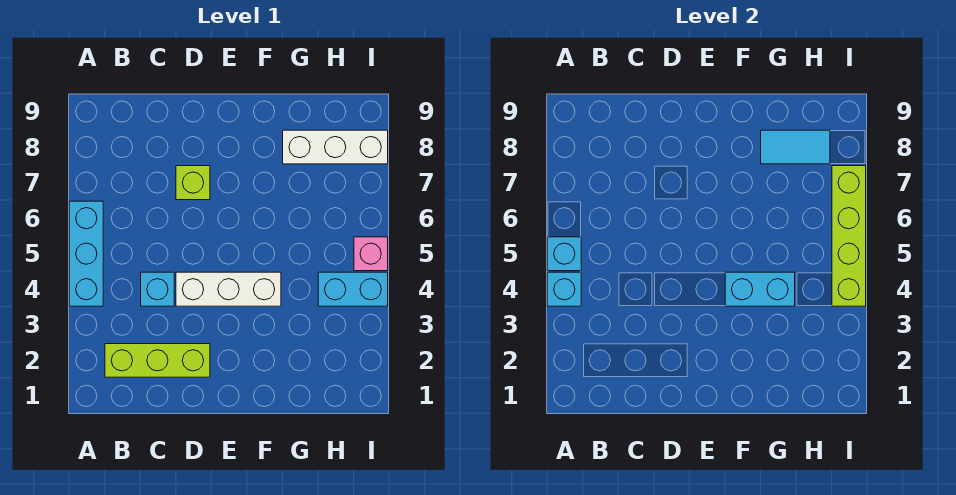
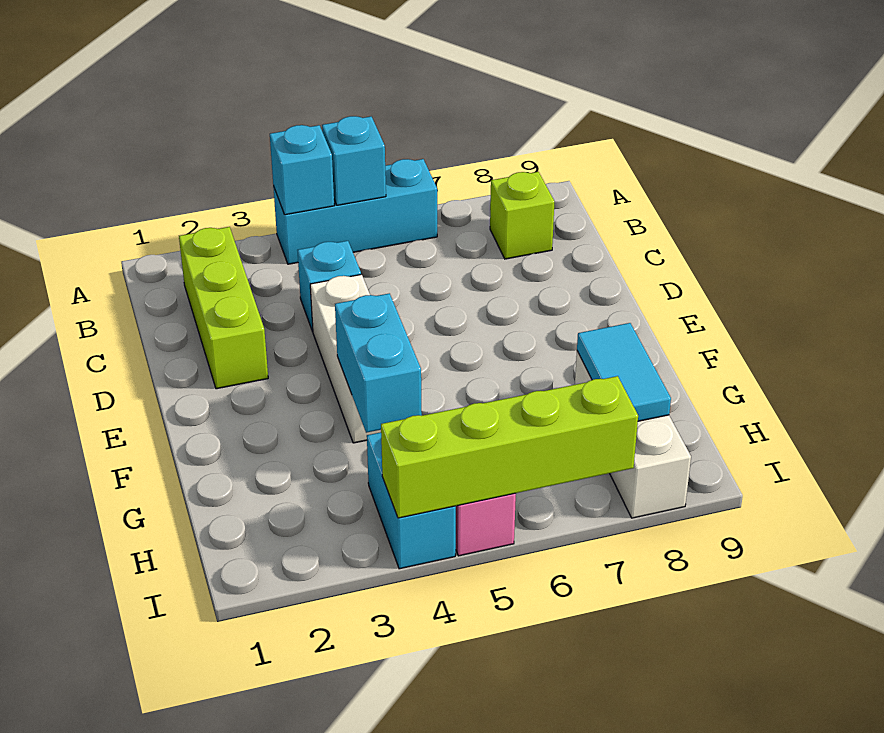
lime brick D7 level 1 -> lime brick B8 level 1

